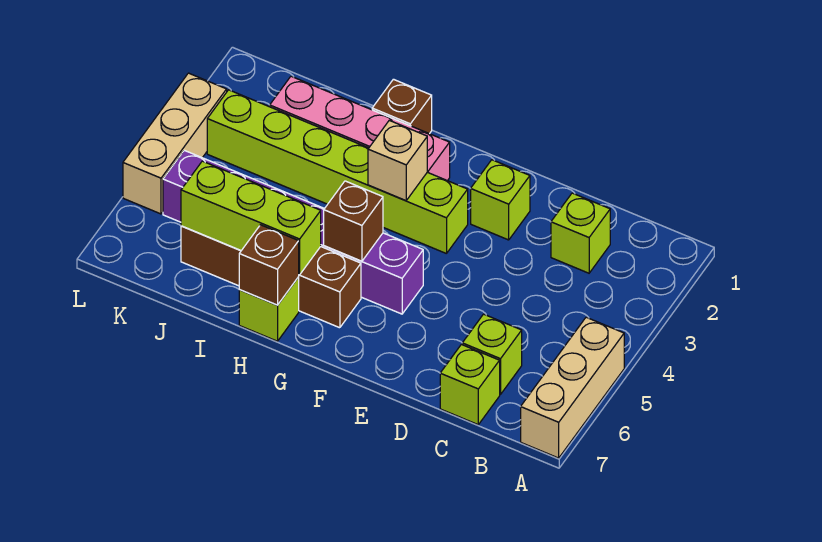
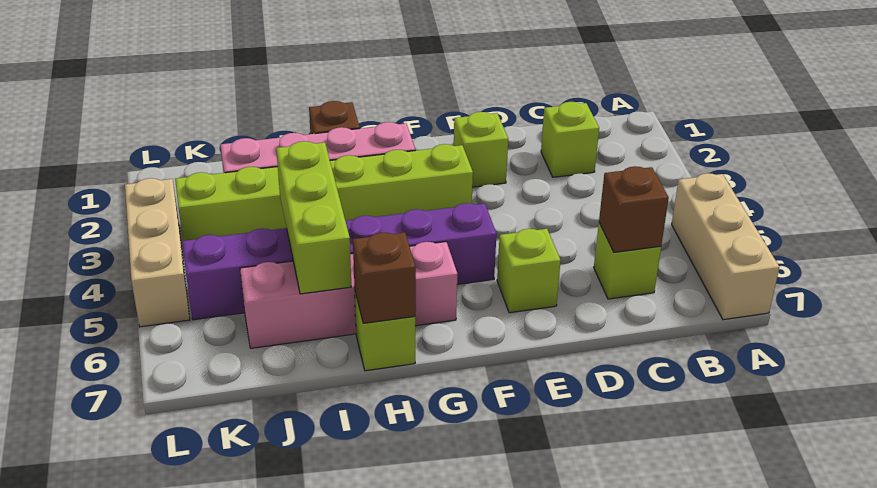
lime brick C7 level 1 -> lime brick E6 level 1
tan brick G3 level 2 -> none
brown brick G5 level 2 -> brown brick C6 level 2
brown brick G6:J6 level 1 -> pink brick G6:J6 level 1
lime brick H6:J6 level 2 -> lime brick I4:I6 level 2

